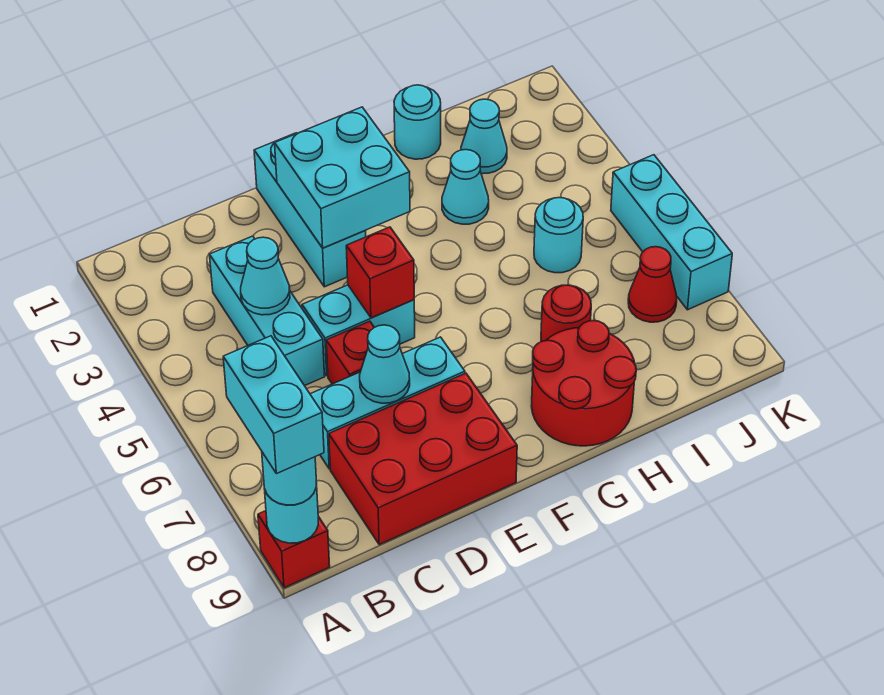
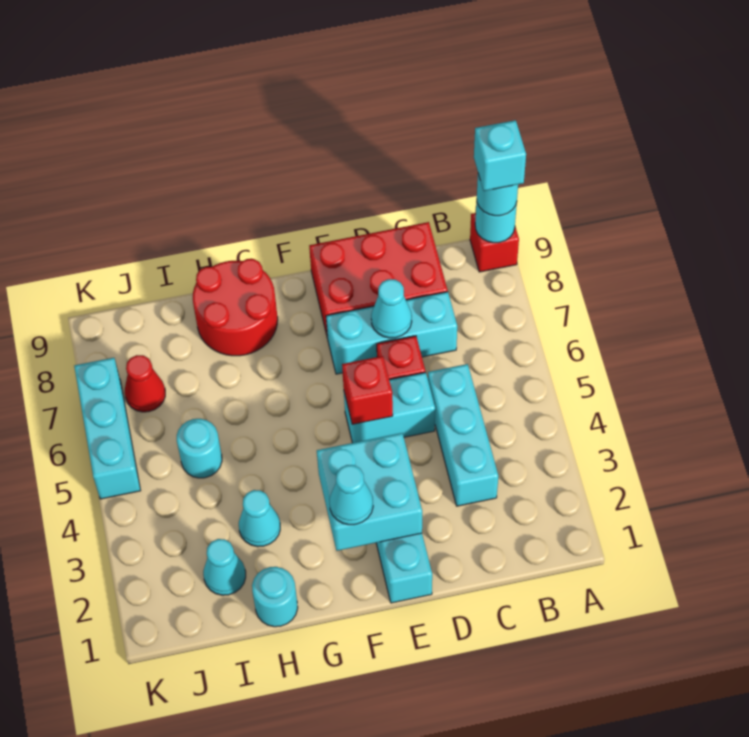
cyan brick A8:A9 level 4 -> cyan brick A9 level 4
cyan cone C4 level 2 -> cyan cone F2 level 3
red round brick H7 level 1 -> none

